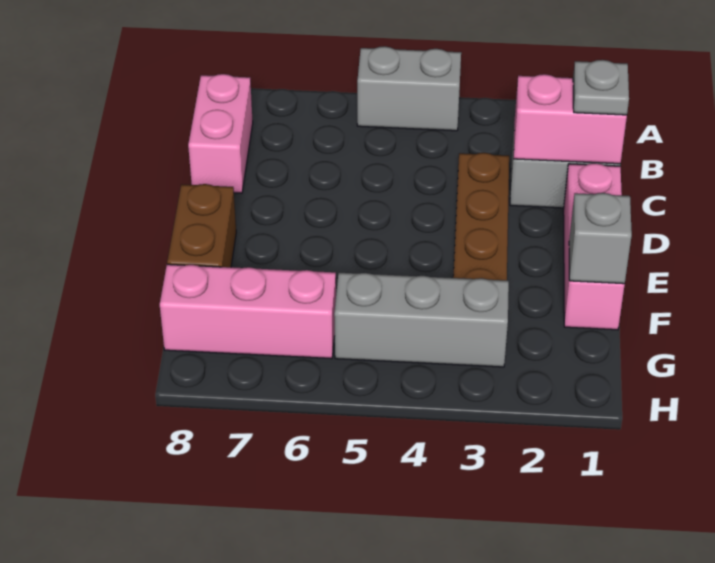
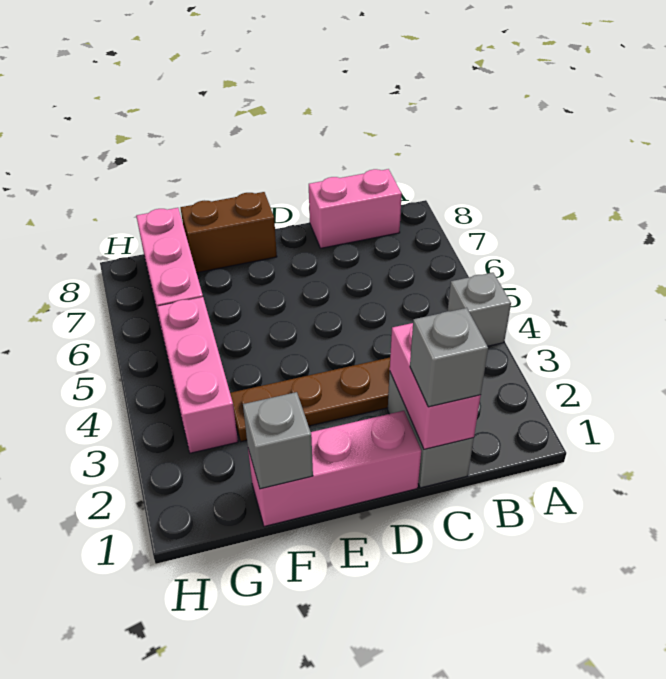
grey brick A4:A5 level 1 -> grey brick A4 level 1
grey plate C1 level 3 -> grey brick C1 level 3
grey brick G3:G5 level 1 -> pink brick G3:G5 level 1

